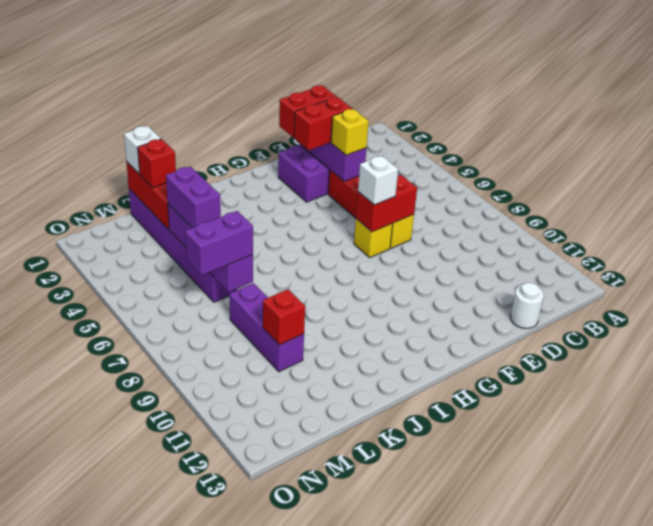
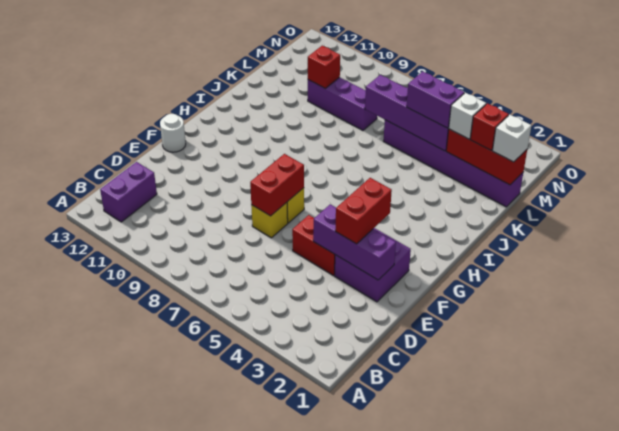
white round brick D13 level 1 -> white round brick F13 level 1
red brick E2:F2 level 3 -> none
yellow brick E4 level 3 -> none
white brick F7 level 3 -> white brick L3 level 3
purple brick L7:M7 level 3 -> purple brick B12:C12 level 1

